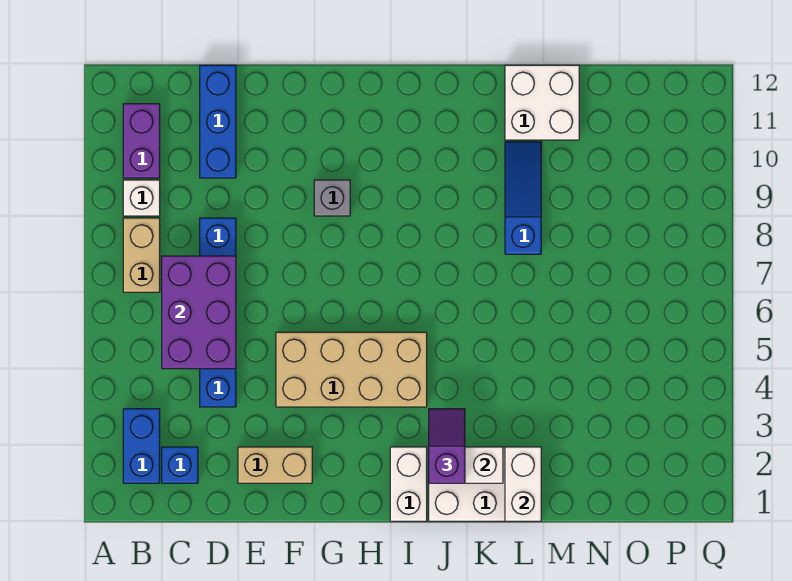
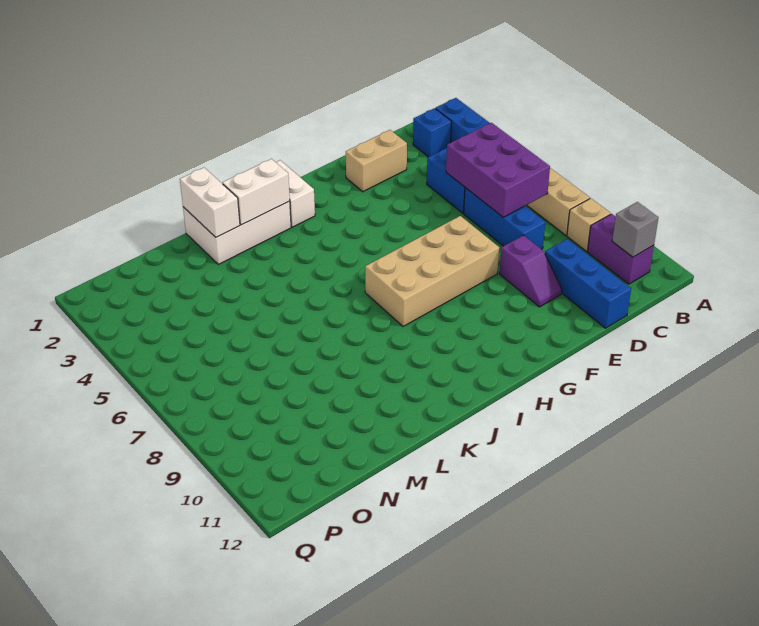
white brick B9 level 1 -> tan brick B9 level 1
tan brick F4:I5 level 1 -> tan brick F7:I8 level 1
grey brick G9 level 1 -> grey brick B11 level 2
purple slope J2:J3 level 3 top 2 -> purple slope E9:E10 level 1 top 9
blue slope L8:L10 level 1 top 8 -> none
white brick L11:M12 level 1 -> none

